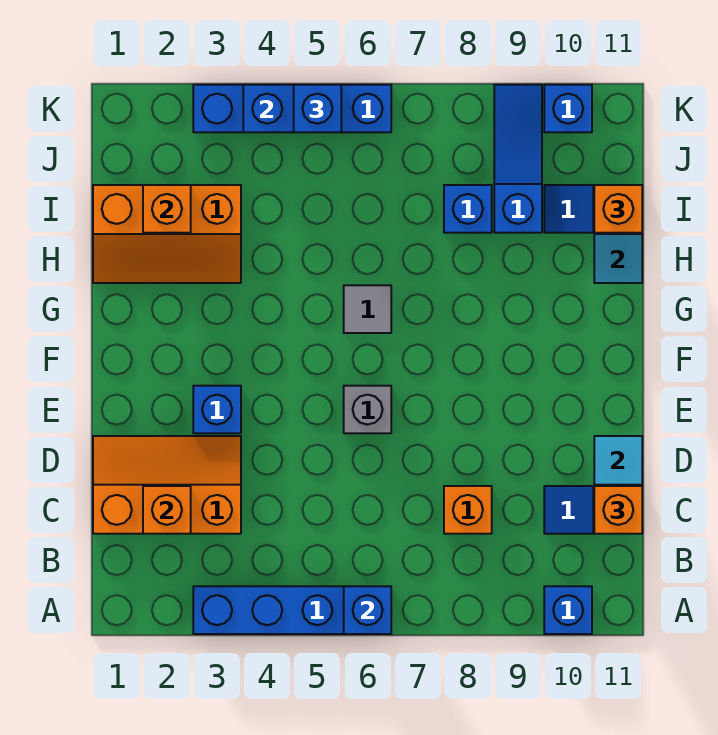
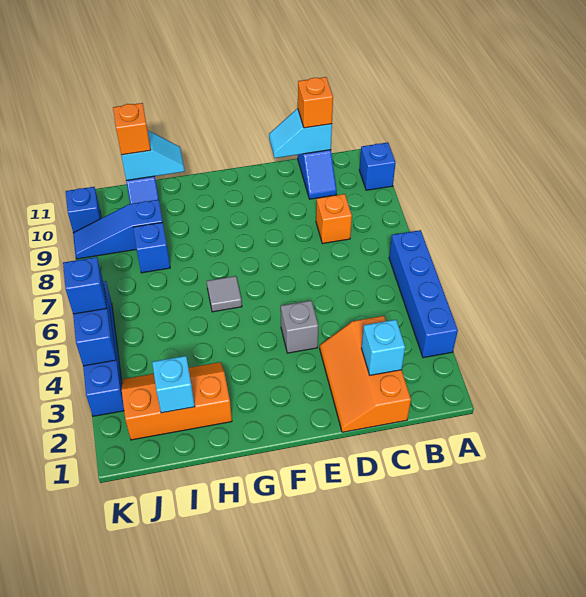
blue brick A6 level 2 -> none
orange brick C2 level 2 -> cyan brick C2 level 2
blue brick E3 level 1 -> none
grey brick E6 level 1 -> grey brick E4 level 1
orange slope H1:I3 level 1 top I -> orange slope H2:J3 level 1 top 2
orange brick I2 level 2 -> cyan brick I2 level 2

